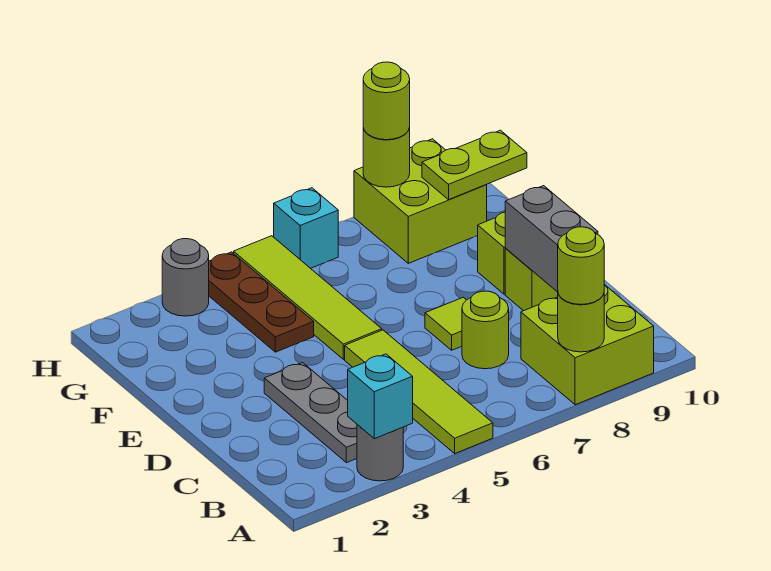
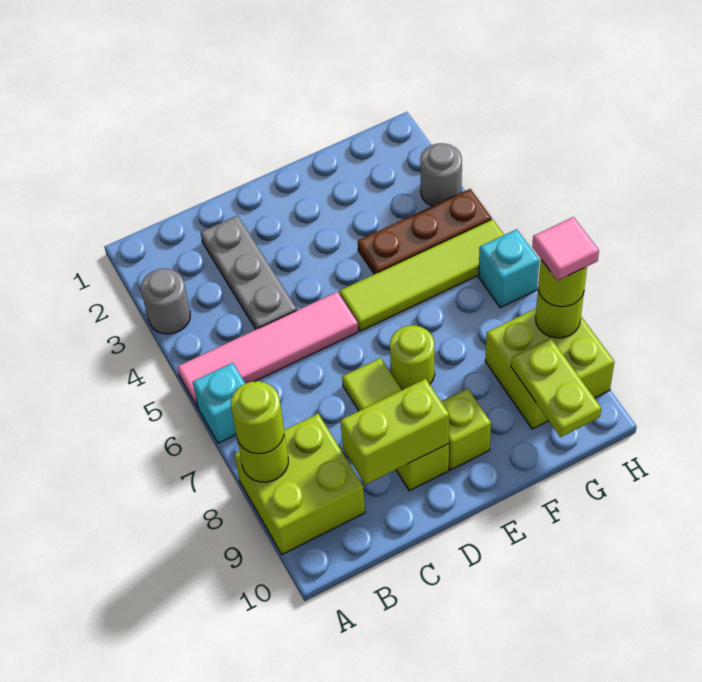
cyan brick A3 level 2 -> cyan brick A6 level 1
lime tile A5:D5 level 1 -> pink tile A5:D5 level 1
grey plate B3:D3 level 1 -> grey plate C2:C4 level 1
lime round brick C7 level 1 -> lime round brick E7 level 1
grey brick C9:D9 level 2 -> lime brick C9:D9 level 2
none -> pink tile H8 level 4

